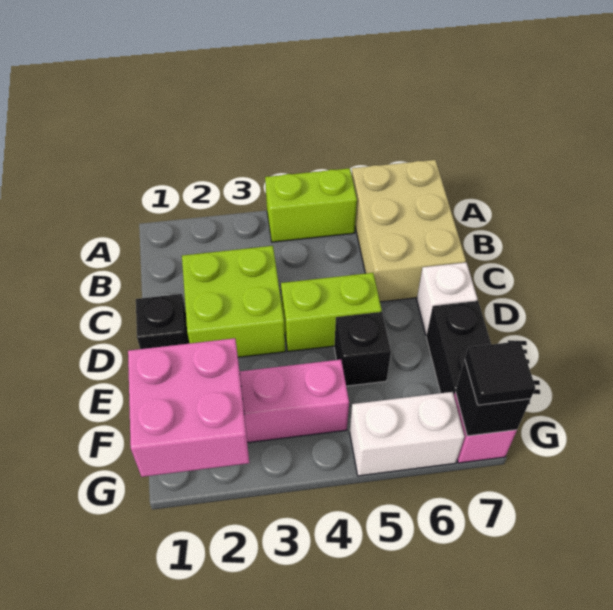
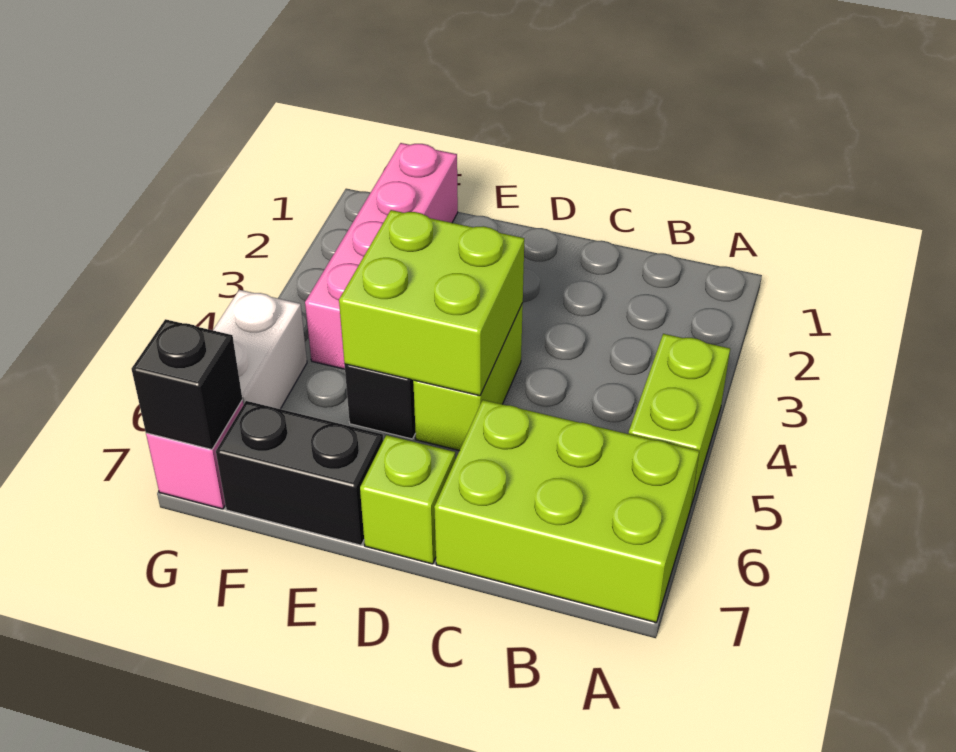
tan brick A6:C7 level 1 -> lime brick A6:C7 level 1
lime brick C2:D3 level 1 -> lime brick D4:E5 level 2
black brick D1 level 1 -> none
white brick D7 level 1 -> lime brick D7 level 1
pink brick F1:G2 level 2 -> none
black tile G7 level 3 -> none

